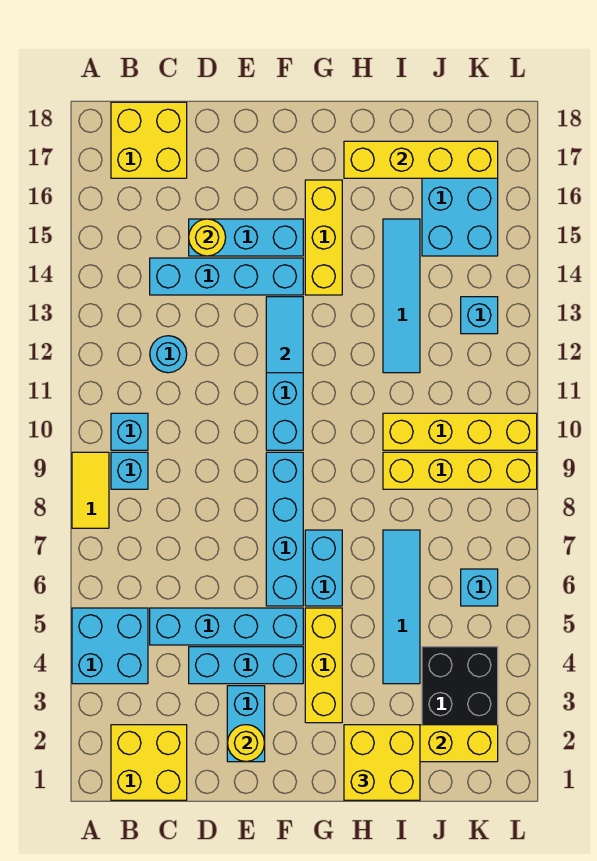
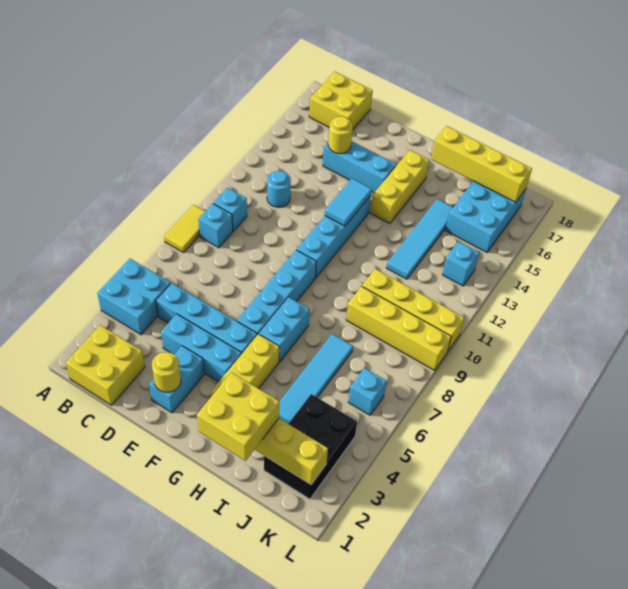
cyan brick C14:F14 level 1 -> none

